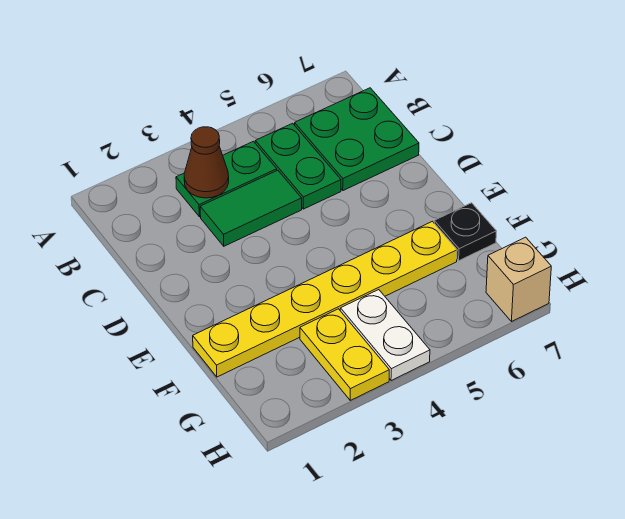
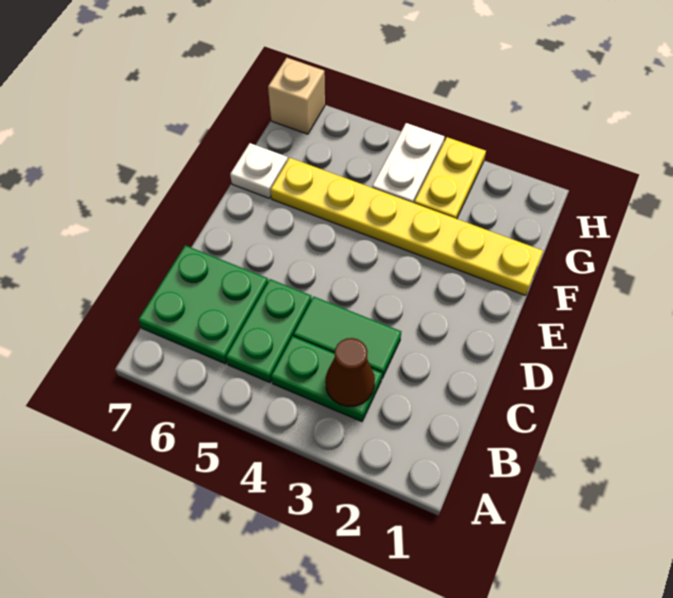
black plate F7 level 1 -> white plate F7 level 1

